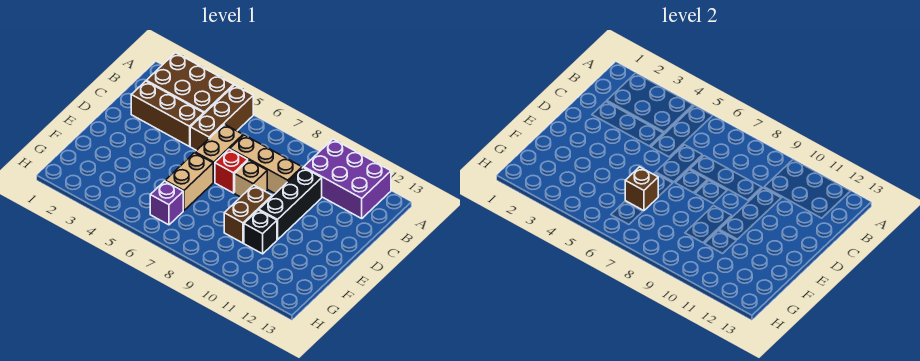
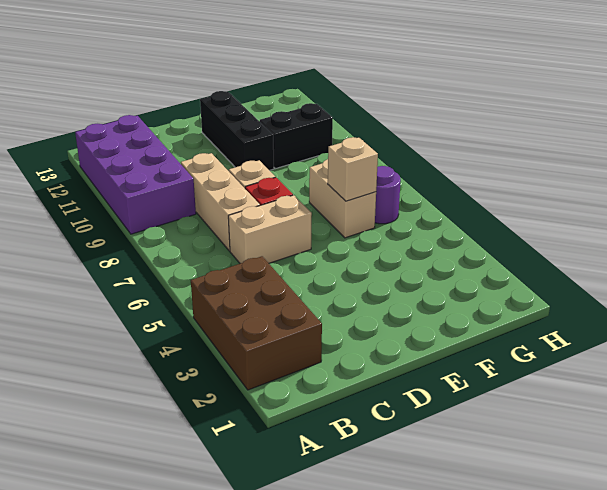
brown brick A5:C5 level 1 -> none
purple brick A10:B12 level 1 -> purple brick A9:B12 level 1
brown brick C2:C4 level 1 -> none
black brick C10:E10 level 1 -> black brick E10:E12 level 1
tan brick E6:F6 level 1 -> tan brick F6:F7 level 1
brown brick E9:F9 level 1 -> none
brown brick F6 level 2 -> tan brick F6 level 2
black brick F10 level 1 -> black brick F10:G10 level 1
purple brick G6 level 1 -> purple round brick G6 level 1

